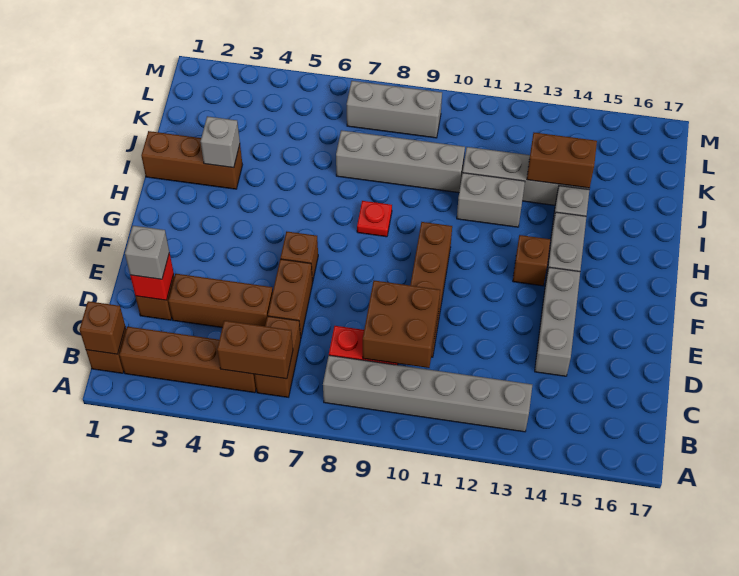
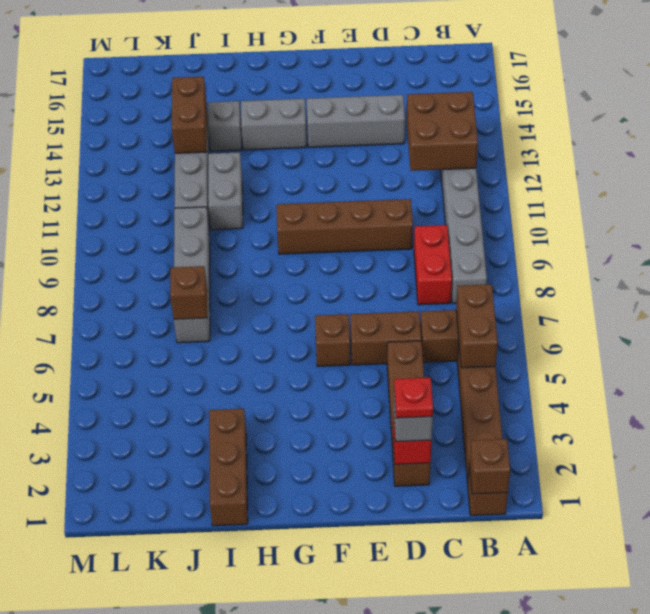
brown brick C9:D10 level 2 -> brown brick B12:C13 level 2
brown brick G13 level 1 -> brown brick J7 level 2
red plate H8 level 1 -> red plate D2 level 4
grey brick I3 level 2 -> none
grey brick L7:L9 level 1 -> none

